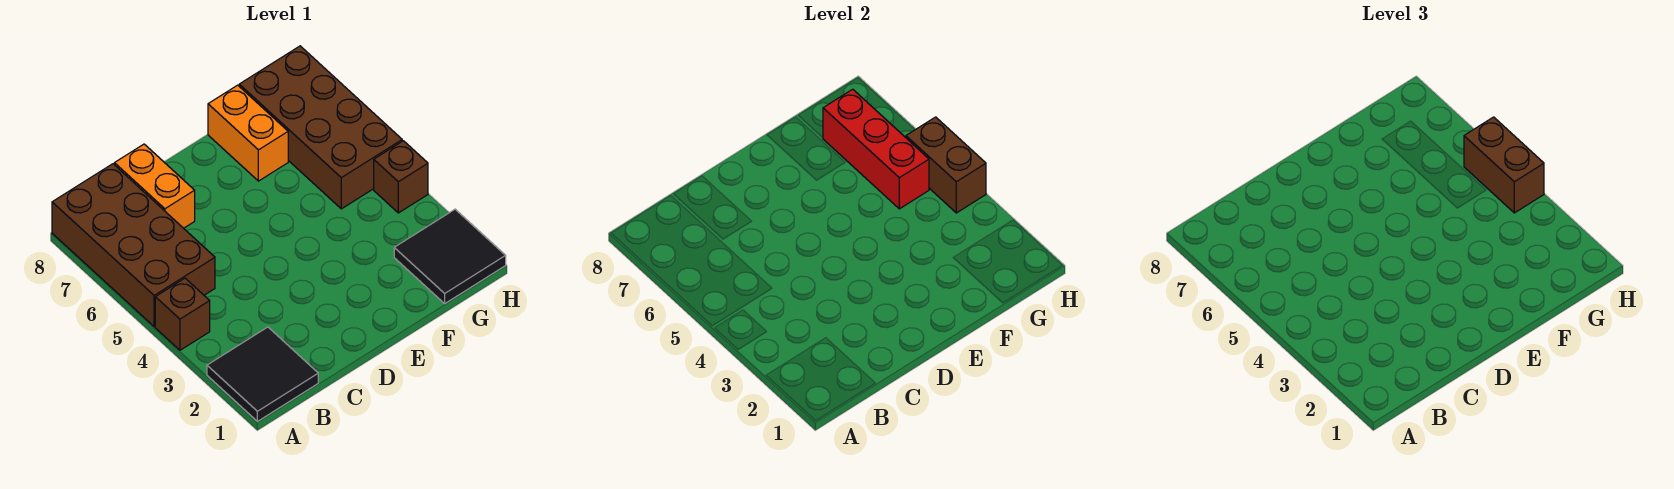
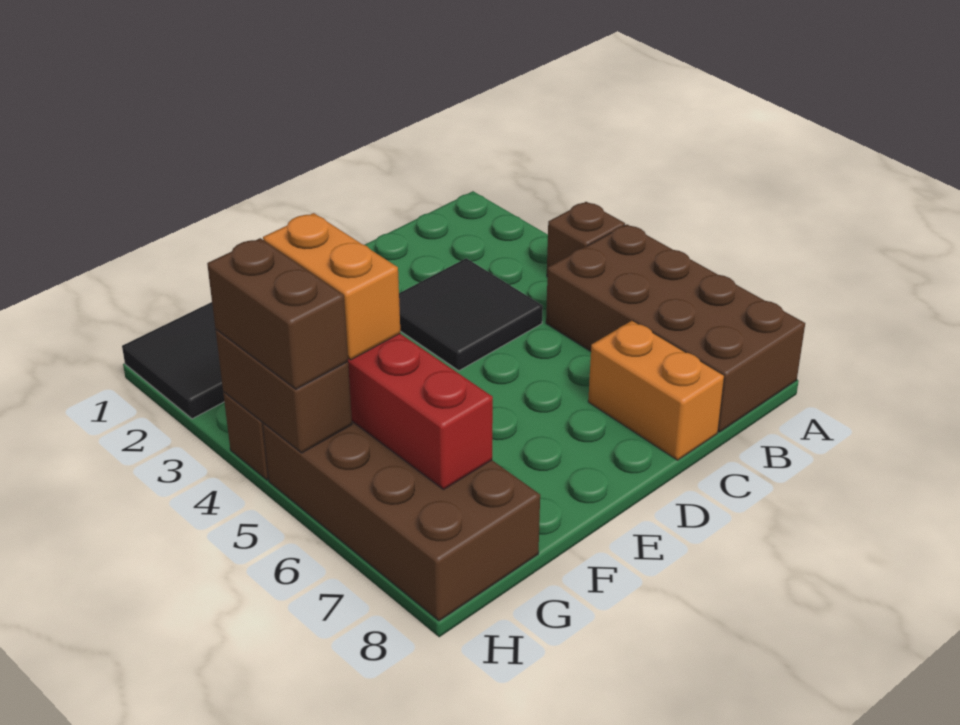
black tile A1:B2 level 1 -> black tile C3:D4 level 1
orange brick F7:F8 level 1 -> orange brick G4:G5 level 3

